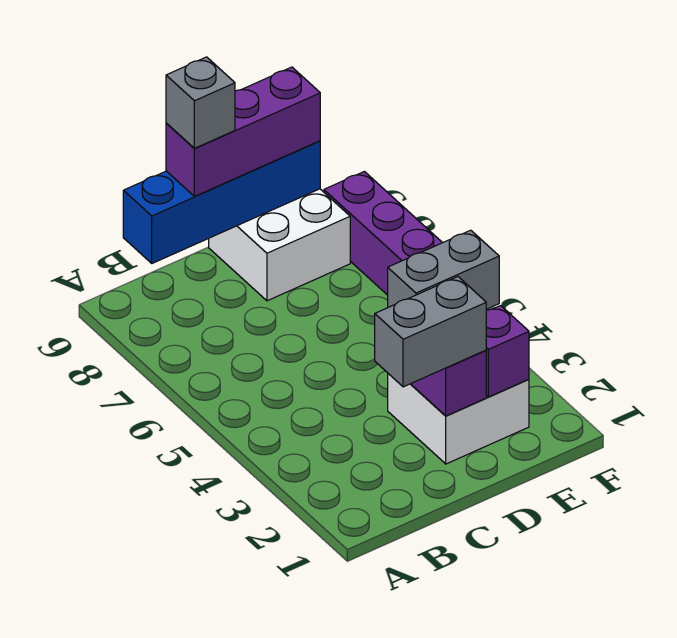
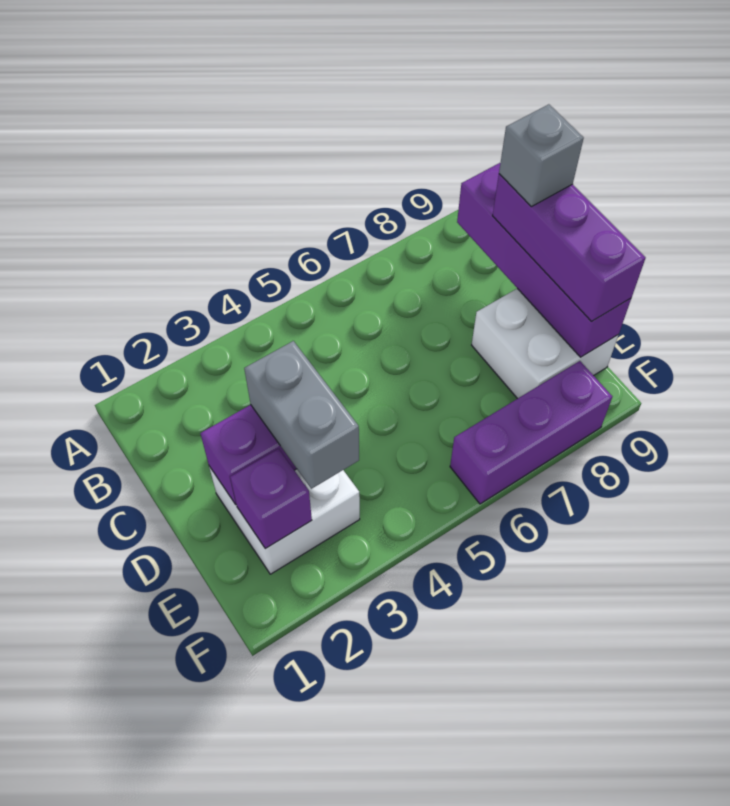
blue brick B9:E9 level 2 -> purple brick B9:E9 level 2
grey brick C2:D2 level 3 -> none

